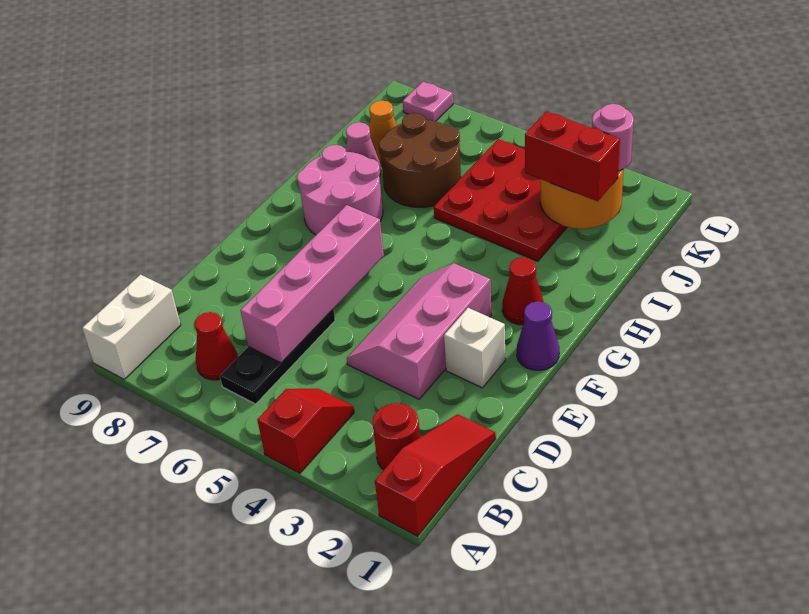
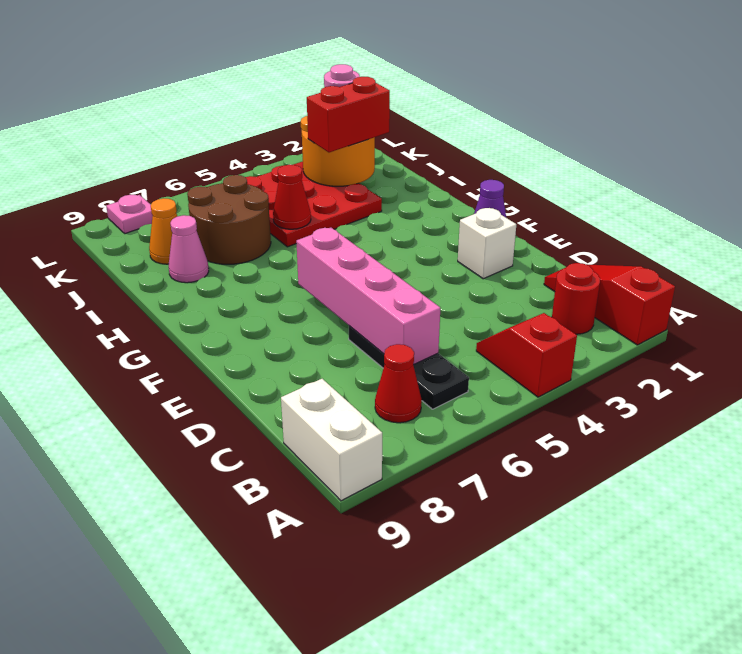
pink slope D3:F4 level 1 top 3 -> none
red cone G2 level 1 -> red cone I5 level 2
pink round brick G7:H8 level 1 -> none

